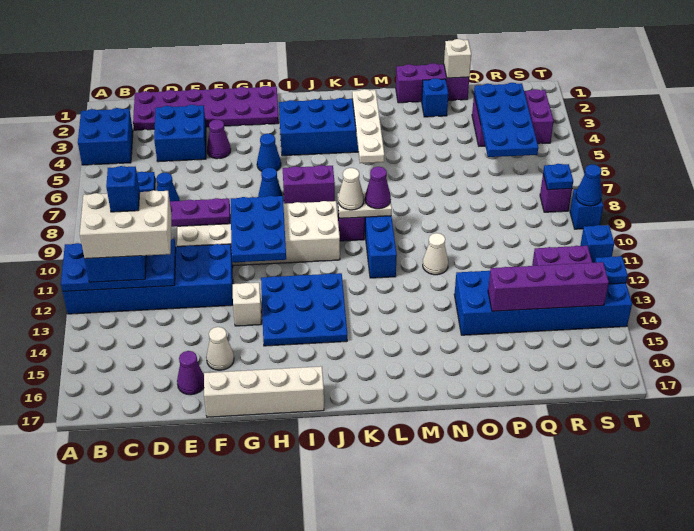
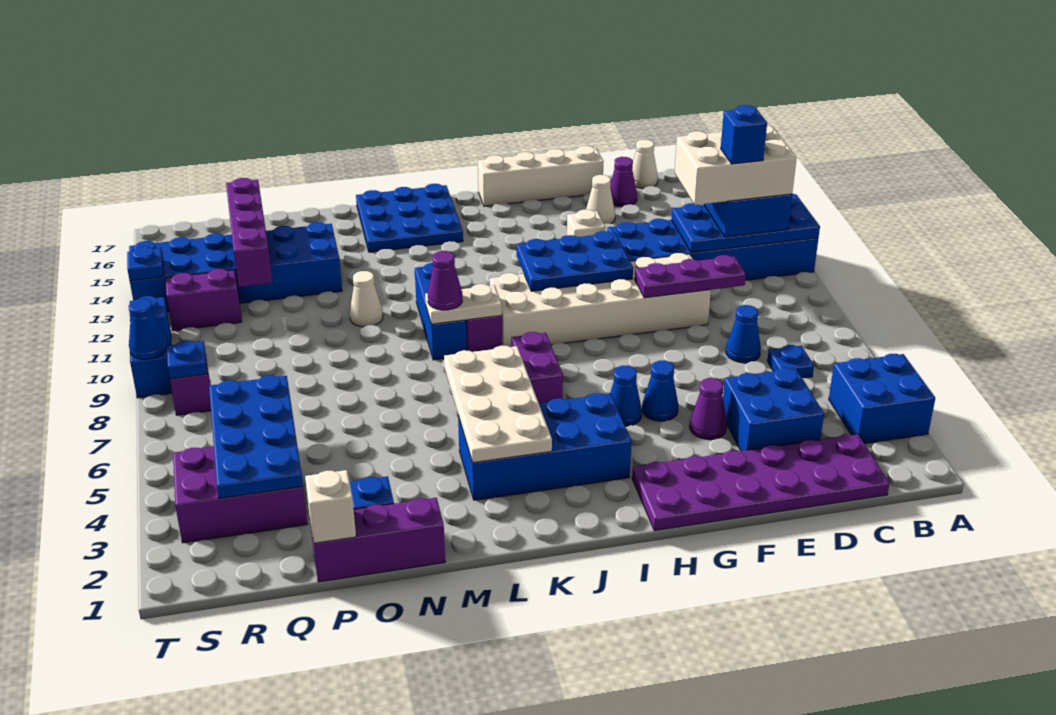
blue plate G9:H11 level 2 -> blue plate G10:I11 level 2
blue cone H7 level 1 -> blue cone G5 level 1
blue plate H12:J14 level 1 -> blue plate K15:M17 level 1
purple brick I7:J7 level 1 -> purple brick J6:J7 level 1
white cone K9 level 3 -> white cone D17 level 1
white plate L3:L6 level 2 -> white plate K3:L6 level 2
purple brick P14:S14 level 2 -> purple brick Q12:Q15 level 2

